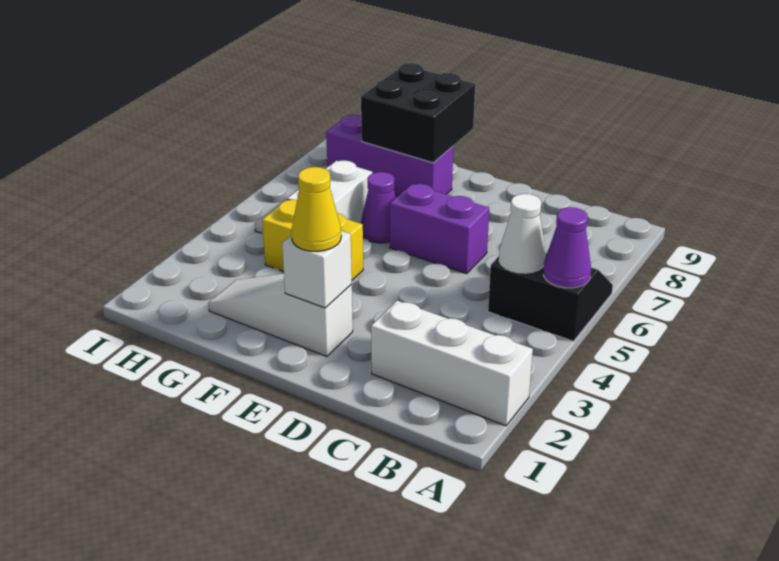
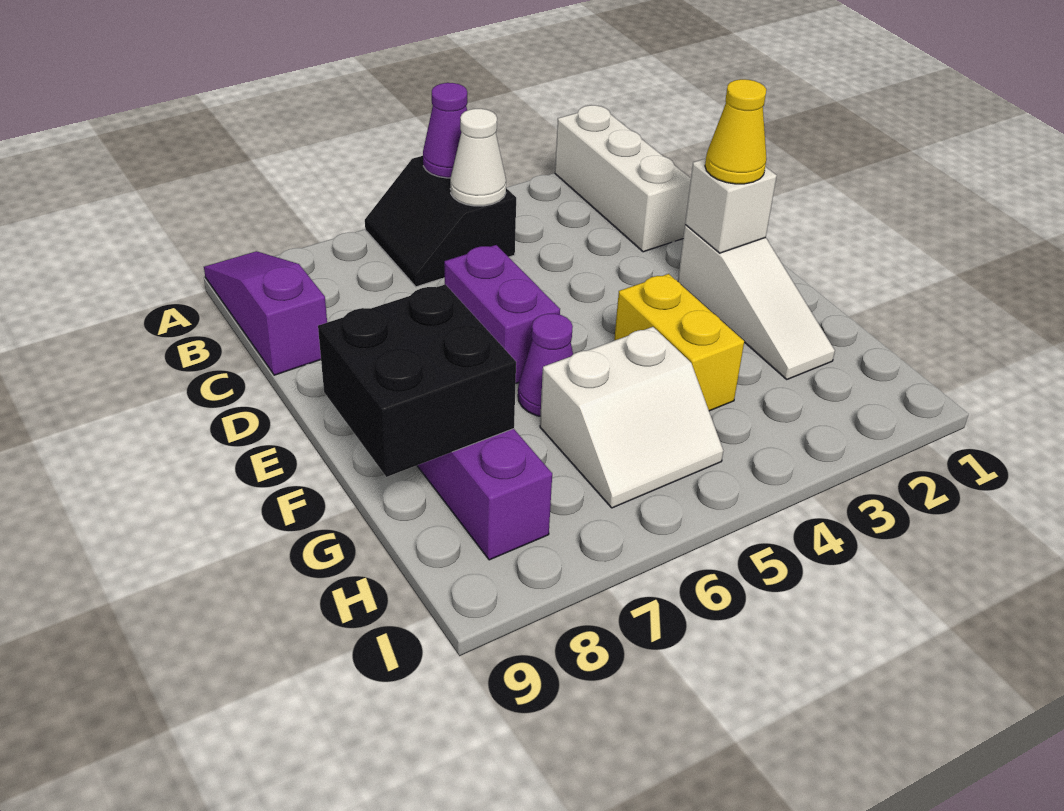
none -> purple slope A9:C9 level 1 top C

